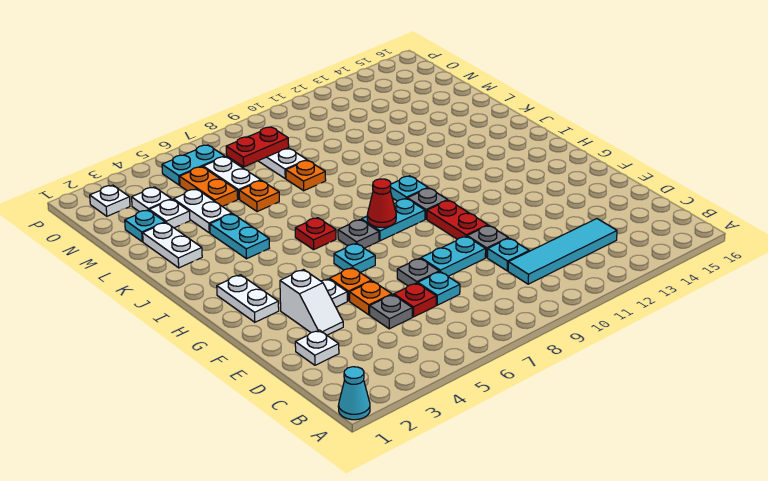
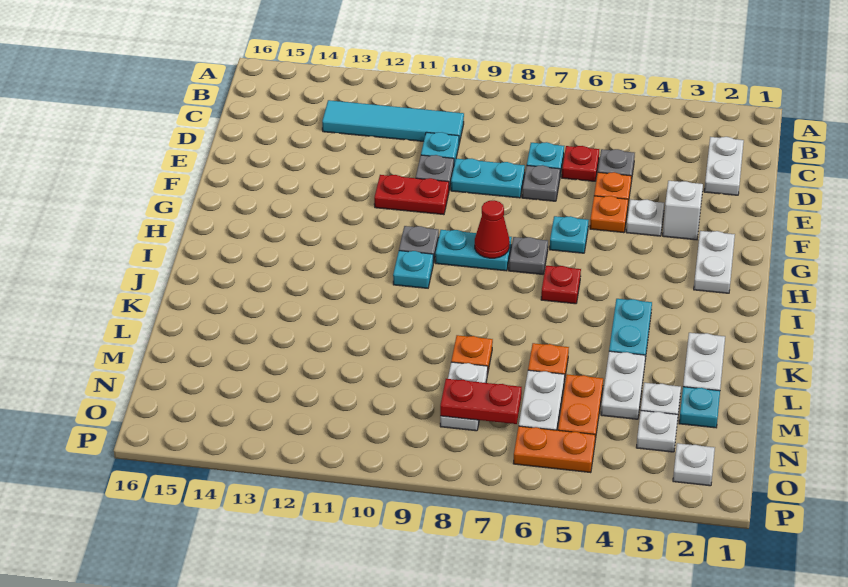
cyan cone A1 level 1 -> none
white plate D2 level 1 -> white plate C2:D2 level 1
red plate F10:G10 level 1 -> red plate F10:F11 level 1
cyan plate O5:O6 level 1 -> orange plate O5:O6 level 1

